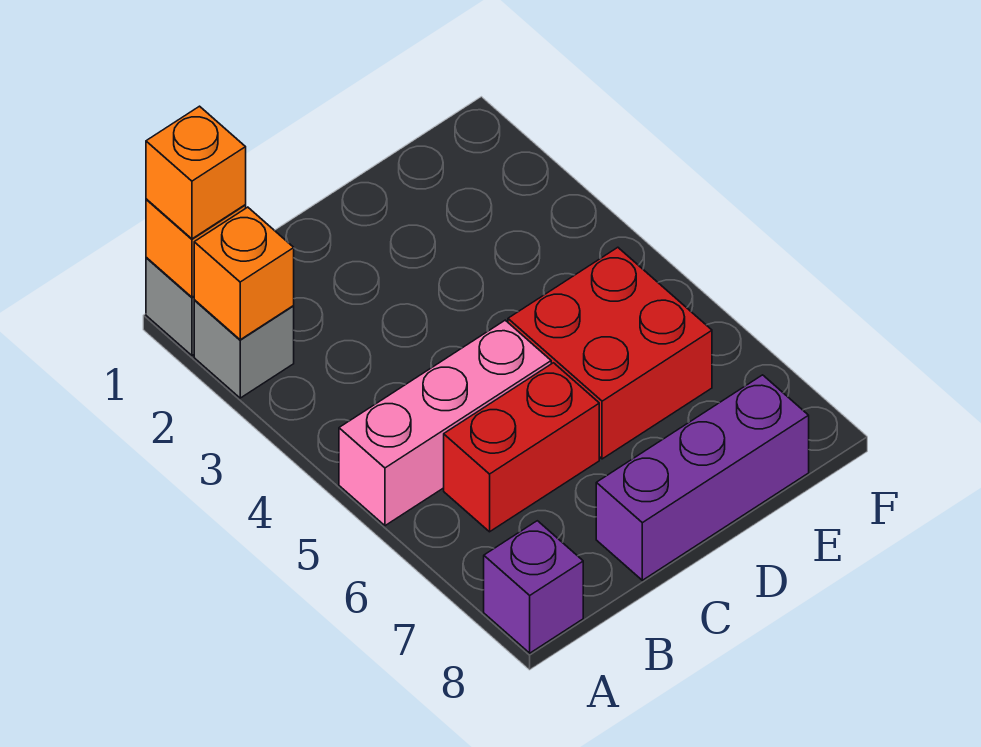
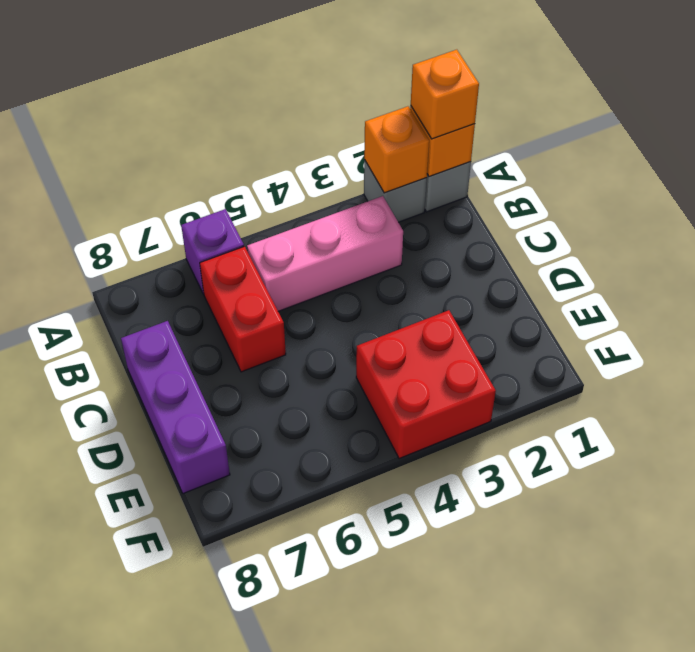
pink brick A5:C5 level 1 -> pink brick B3:B5 level 1
purple brick A8 level 1 -> purple brick A6 level 1
red brick D5:E6 level 1 -> red brick E3:F4 level 1

